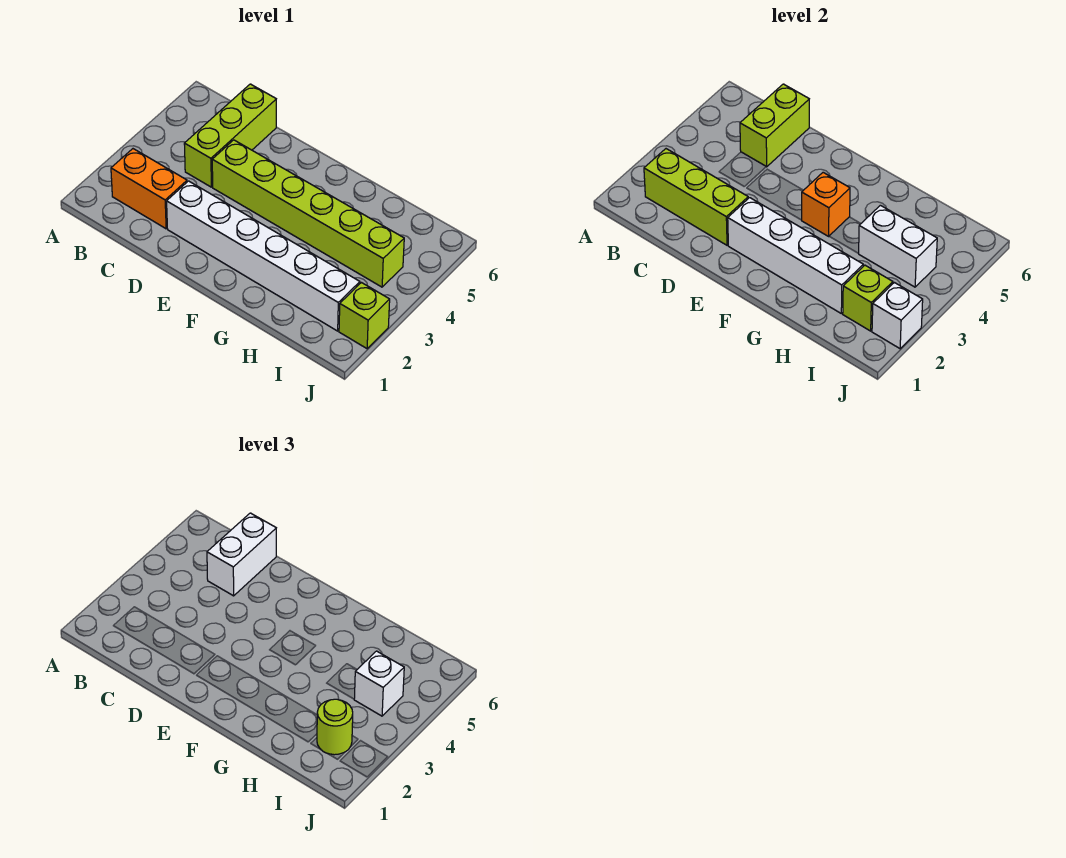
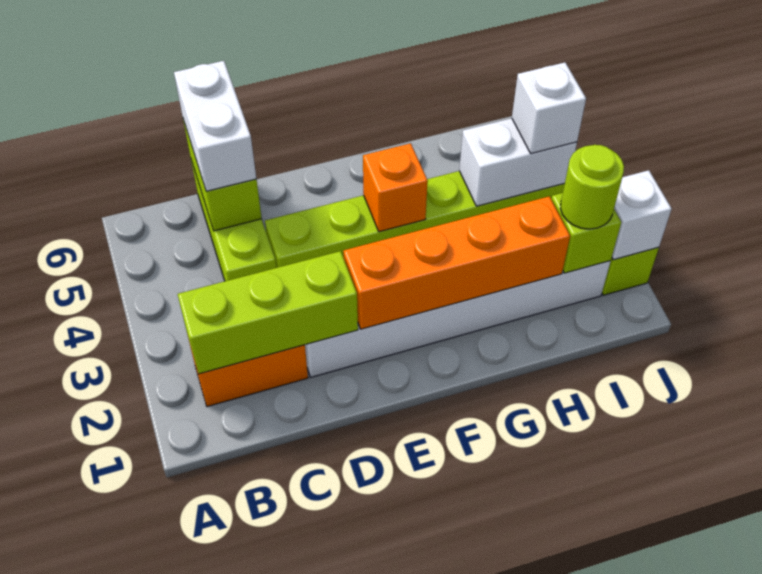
white brick E2:H2 level 2 -> orange brick E2:H2 level 2

